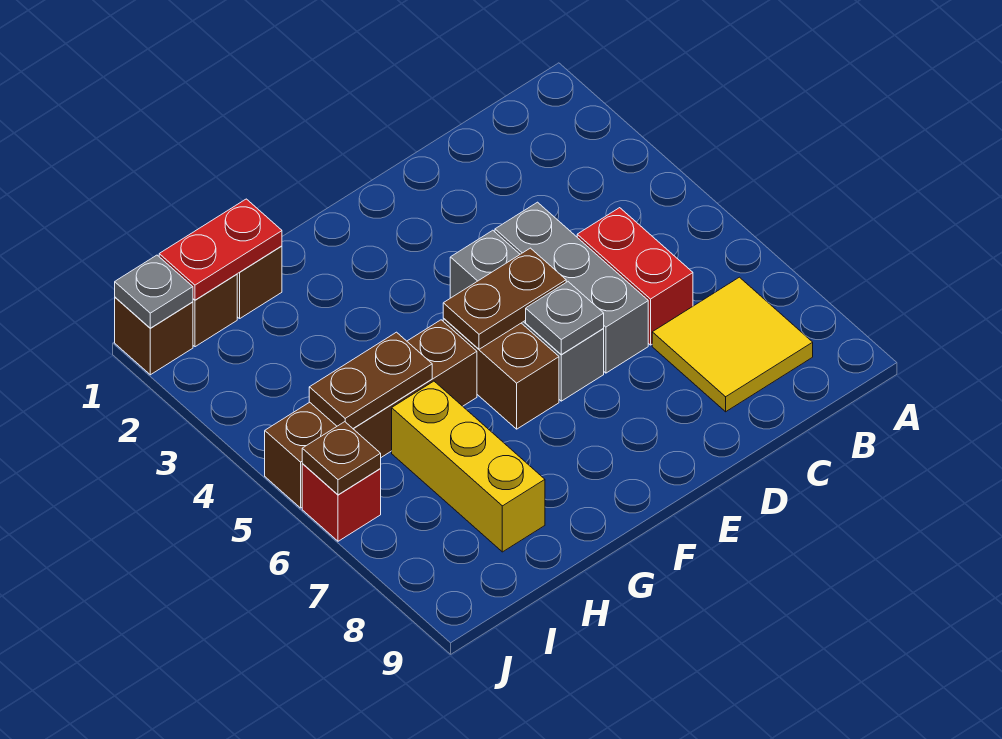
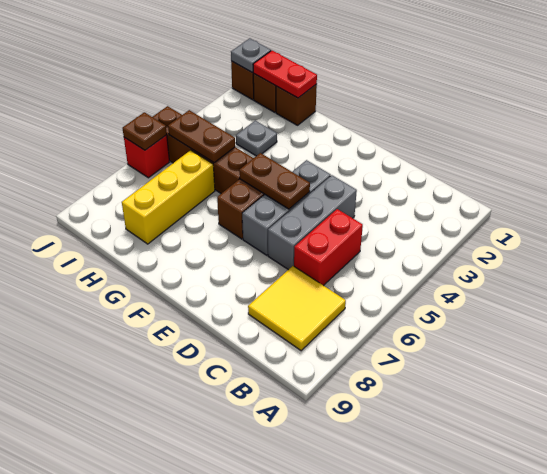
grey plate E6 level 2 -> grey plate H3 level 1

